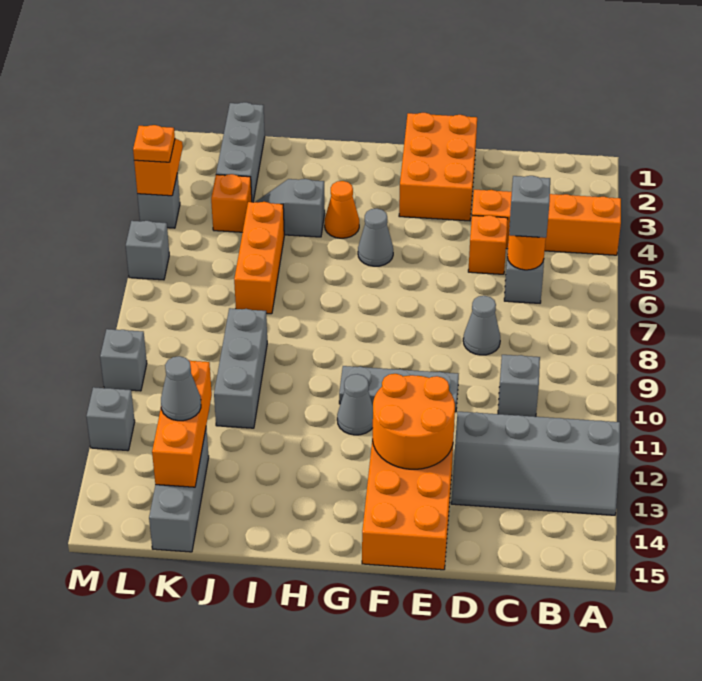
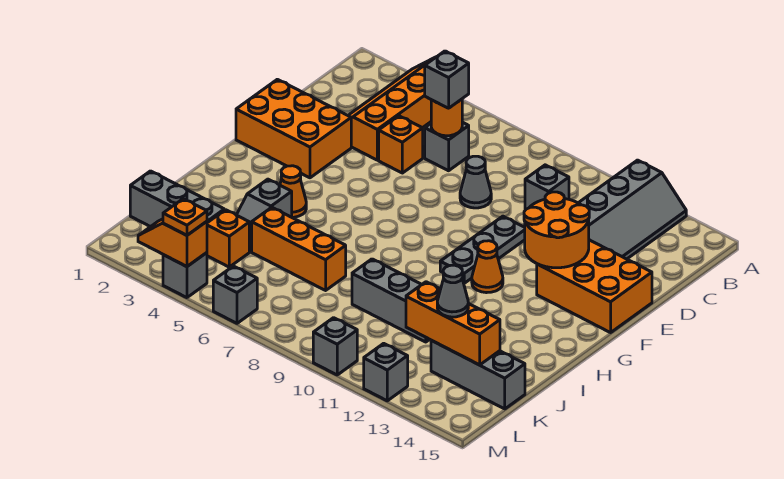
grey cone G5 level 1 -> none
grey cone G11 level 1 -> orange cone G11 level 1

